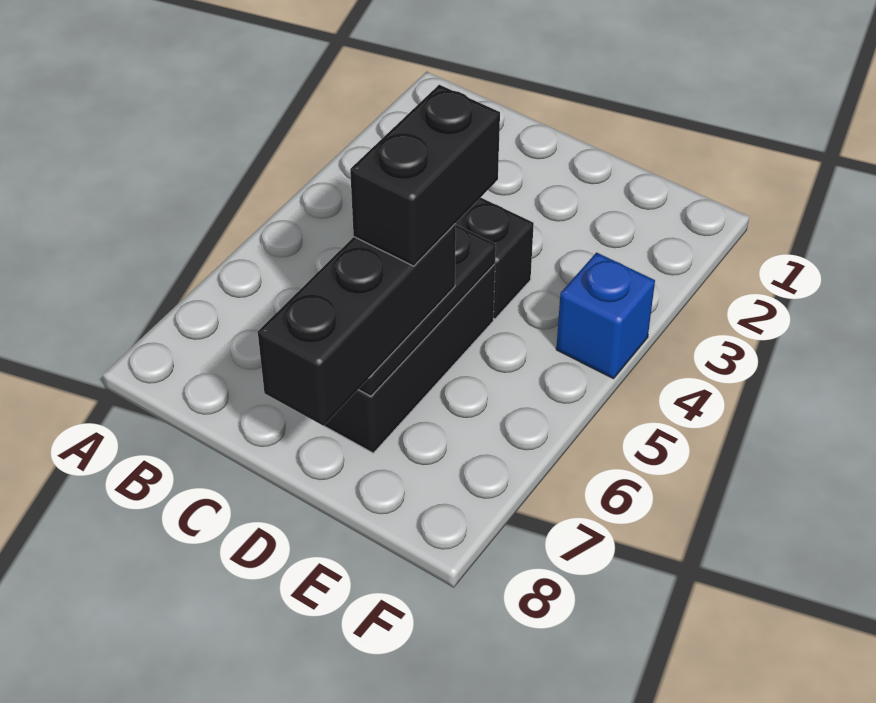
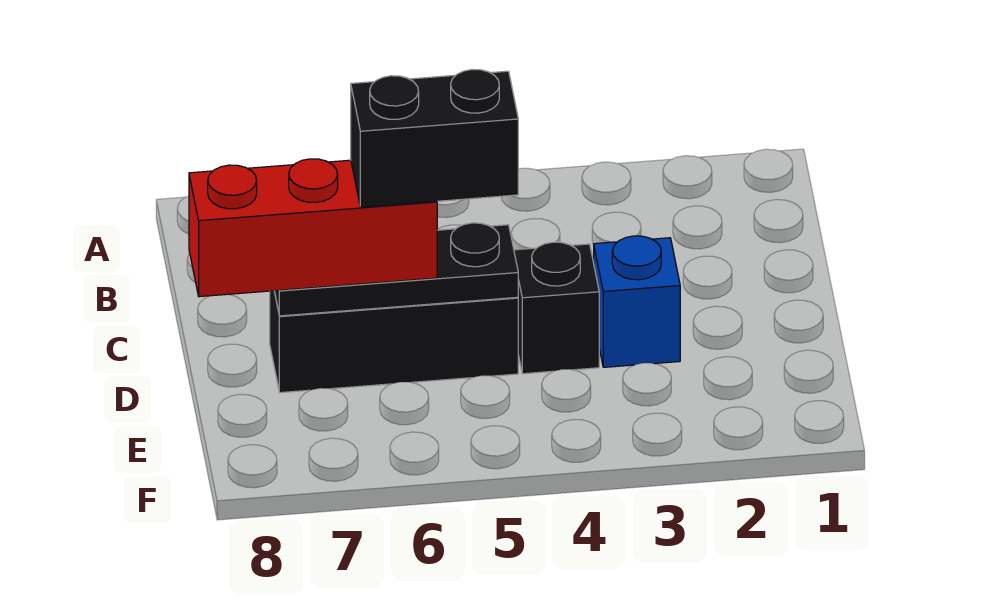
black brick D6:D8 level 3 -> red brick D6:D8 level 3
blue brick F4 level 1 -> blue brick D3 level 1

